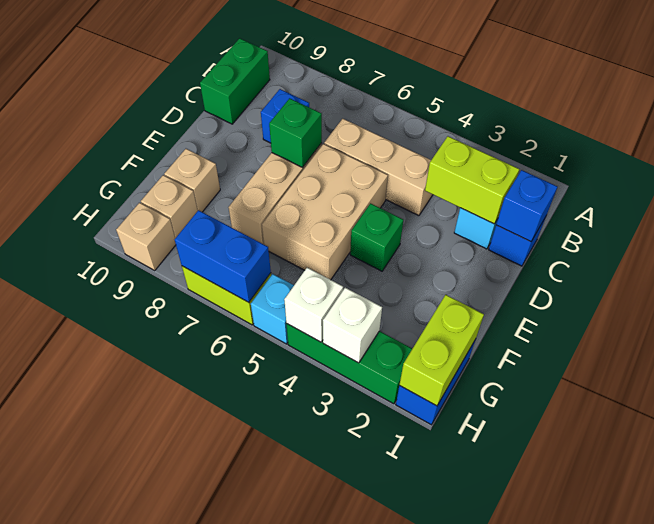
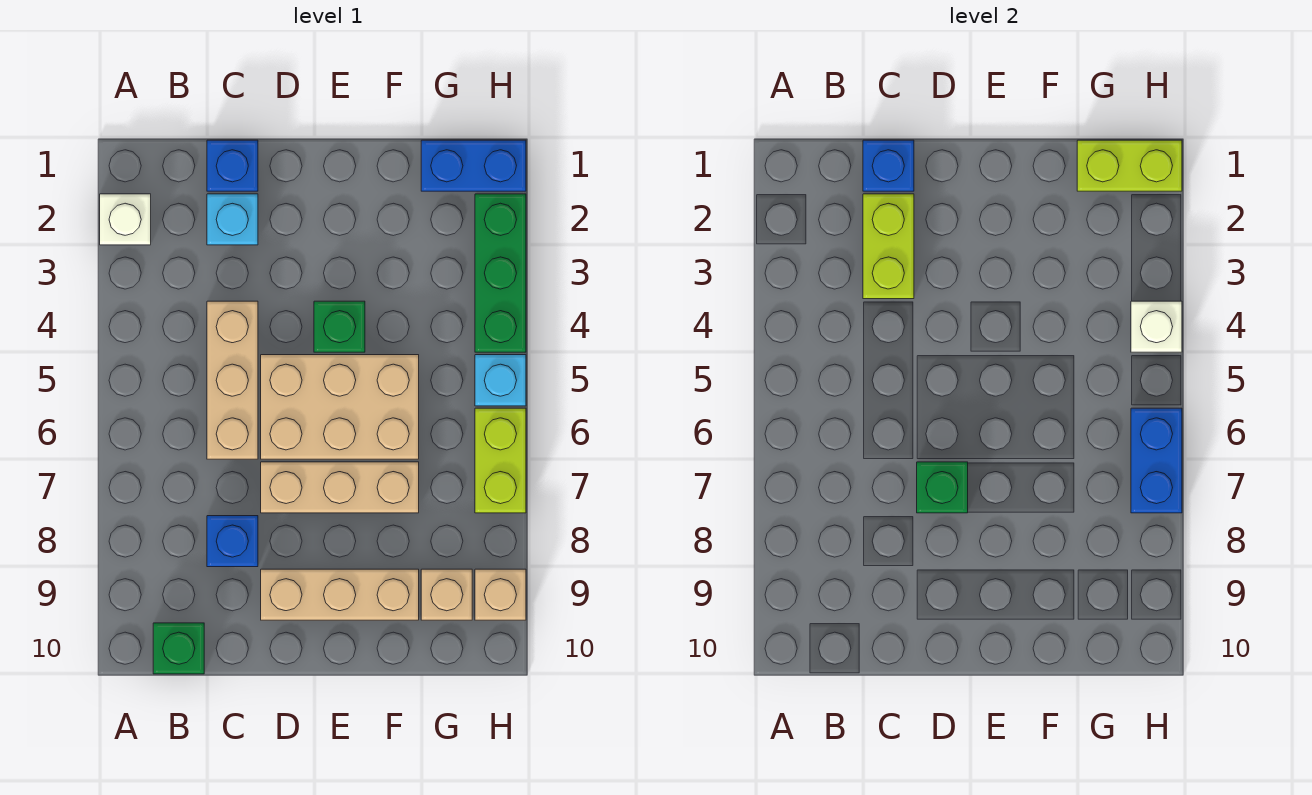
green brick B10:C10 level 1 -> green brick B10 level 1
tan brick F9 level 1 -> tan brick D9:F9 level 1
white brick H3 level 2 -> white brick A2 level 1

